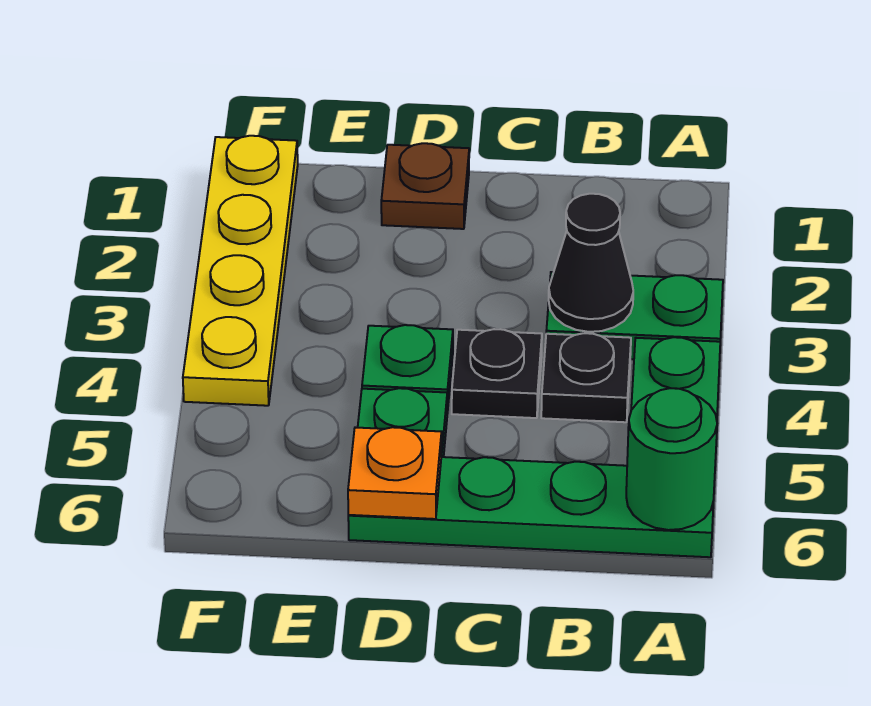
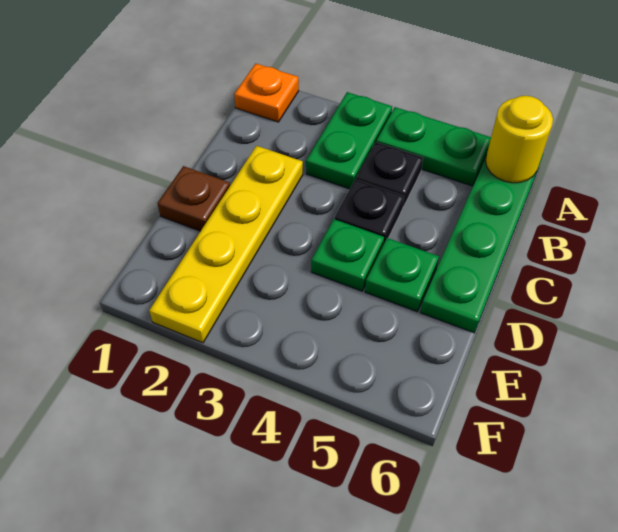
green round brick A6 level 2 -> yellow round brick A6 level 2
black cone B3 level 2 -> none
orange plate D6 level 2 -> orange plate A1 level 1
yellow plate F1:F4 level 1 -> yellow plate C2:F2 level 1

